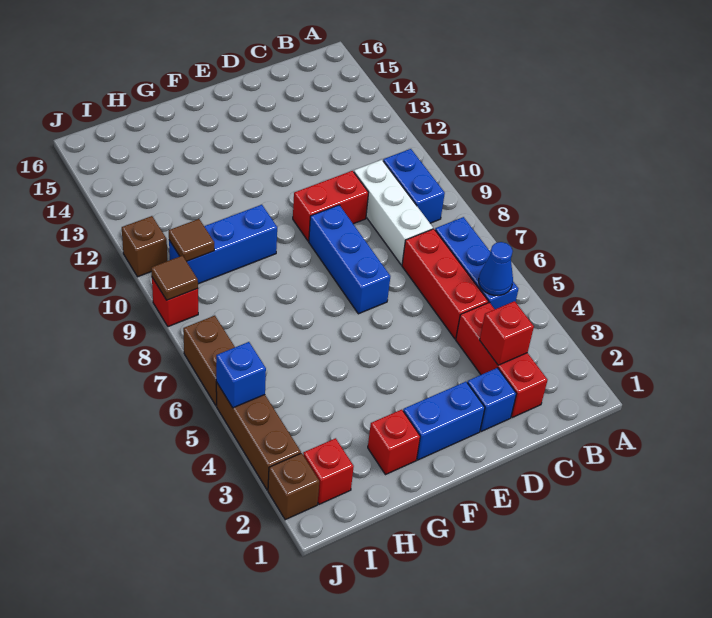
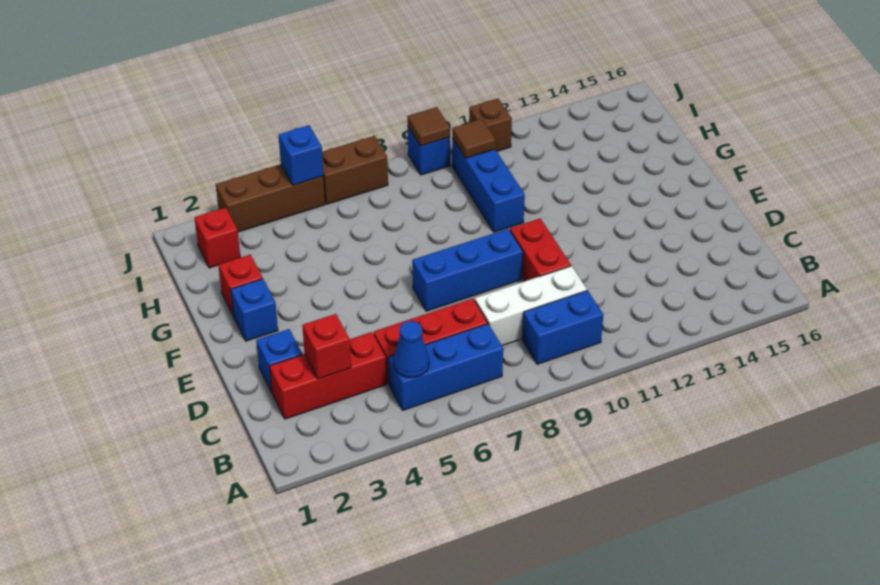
blue brick E2:F2 level 1 -> blue brick F2 level 1
brown brick J2 level 1 -> none
red brick J9 level 1 -> blue brick J9 level 1

